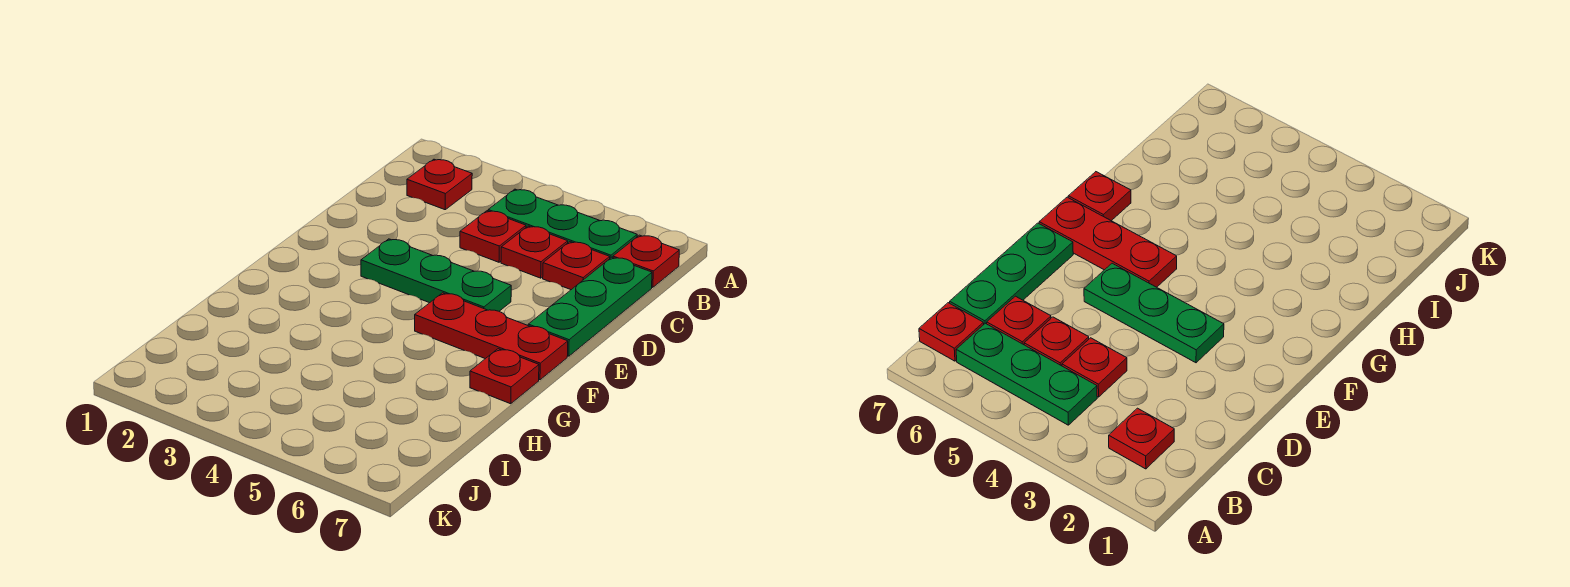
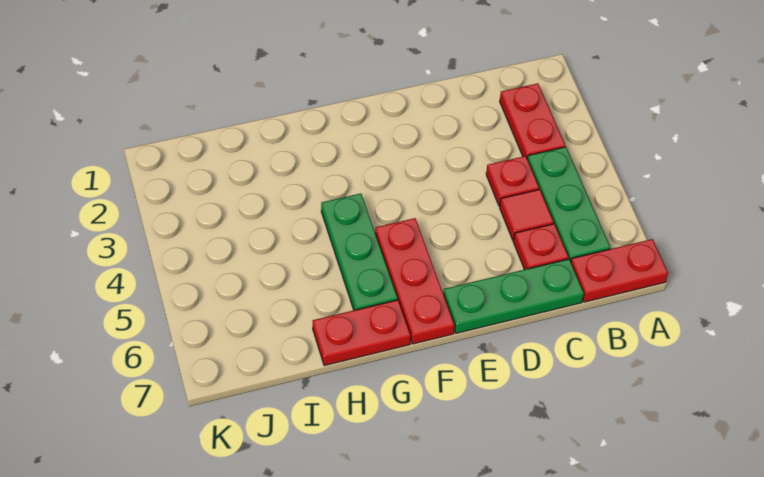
red plate B2 level 1 -> red plate B2:B3 level 1
red plate B7 level 1 -> red plate A7:B7 level 1
red plate C5 level 1 -> red tile C5 level 1
green plate E3:E5 level 1 -> green plate G4:G6 level 1
red plate G7 level 1 -> red plate G7:H7 level 1

